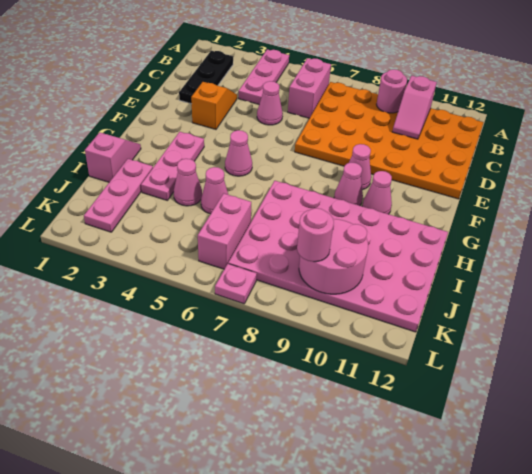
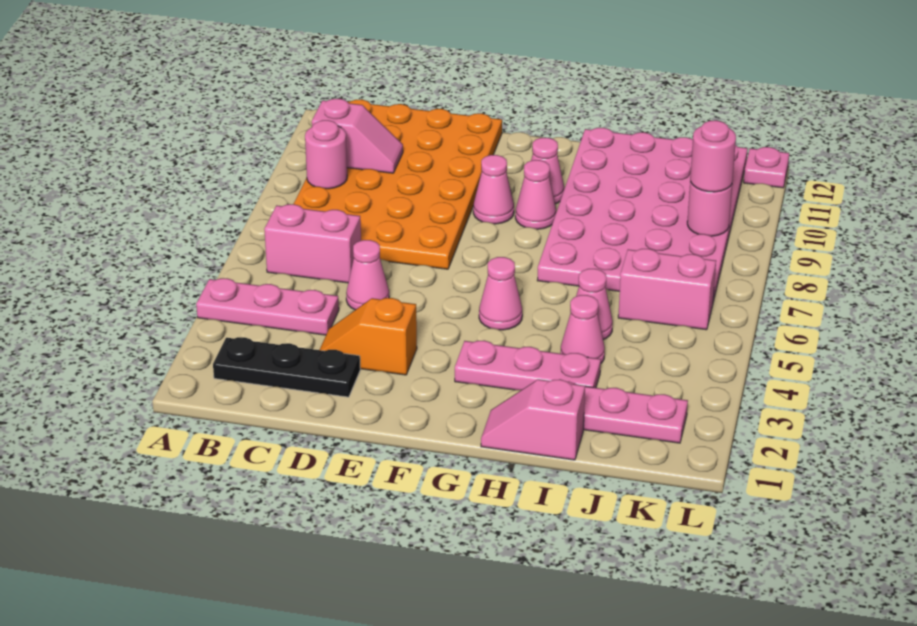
pink round brick J9:K10 level 2 -> pink round brick K9 level 2
pink plate L7 level 1 -> pink plate L12 level 1

